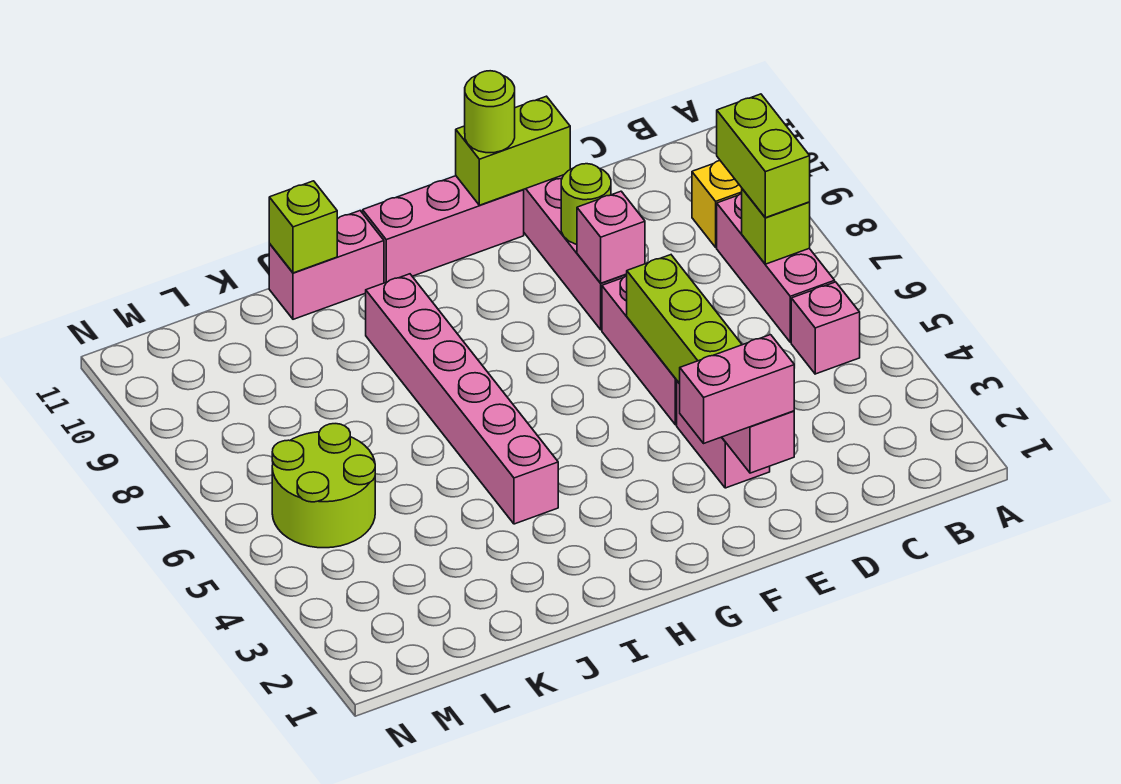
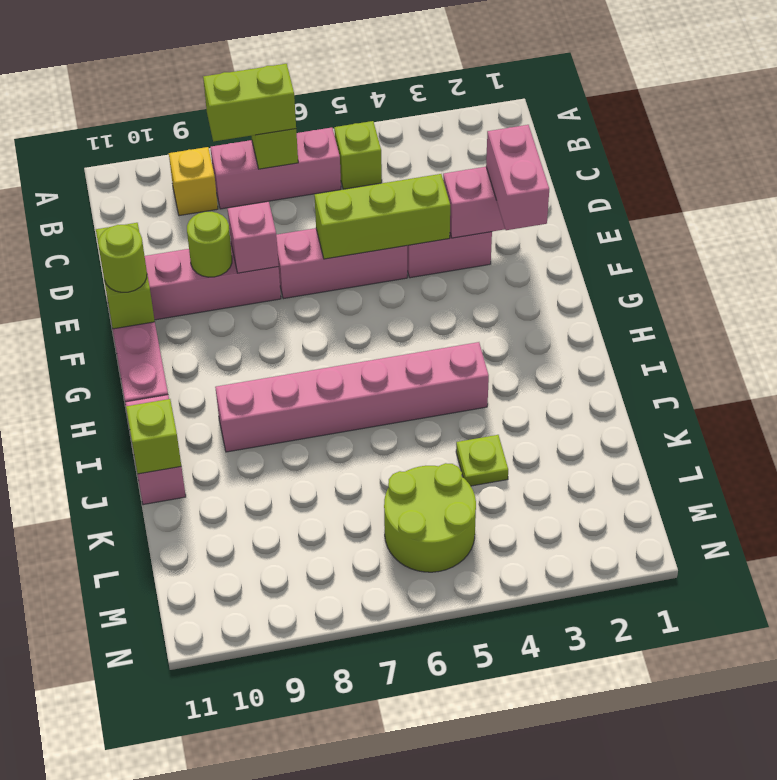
pink brick B5 level 1 -> lime brick B5 level 1
none -> lime plate K4 level 1

